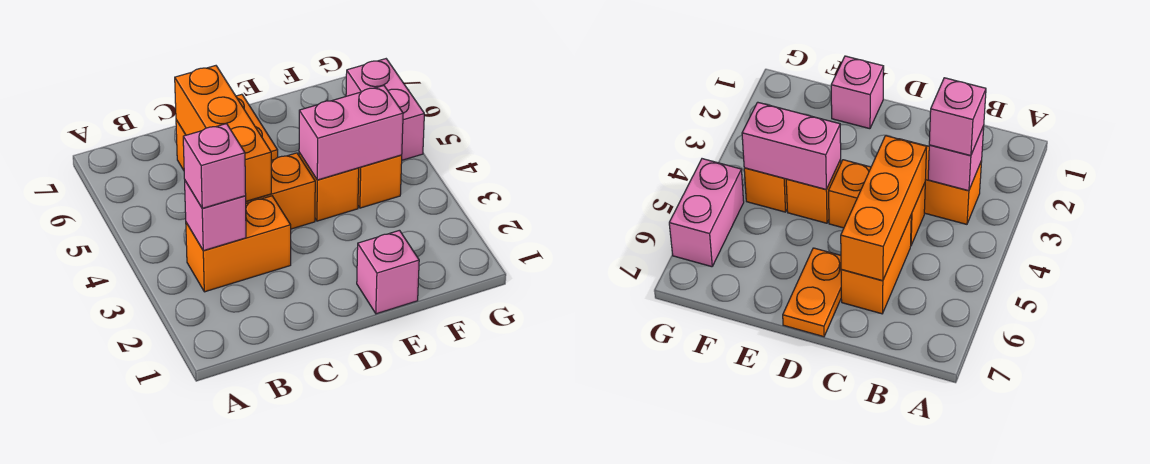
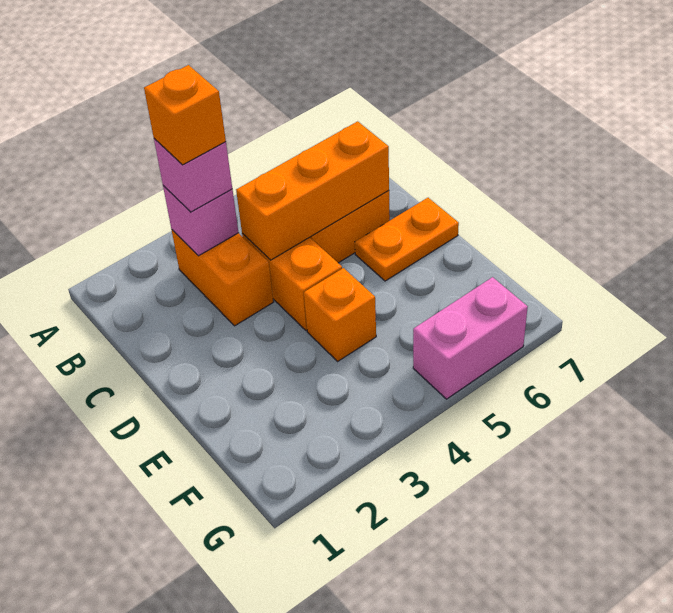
pink brick E1 level 1 -> none
pink brick E4:F4 level 2 -> none
orange brick F4 level 1 -> orange brick B3 level 4

